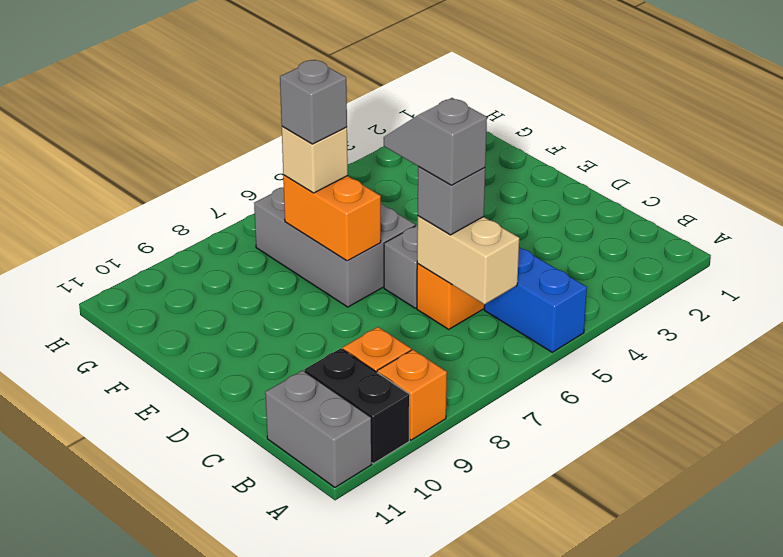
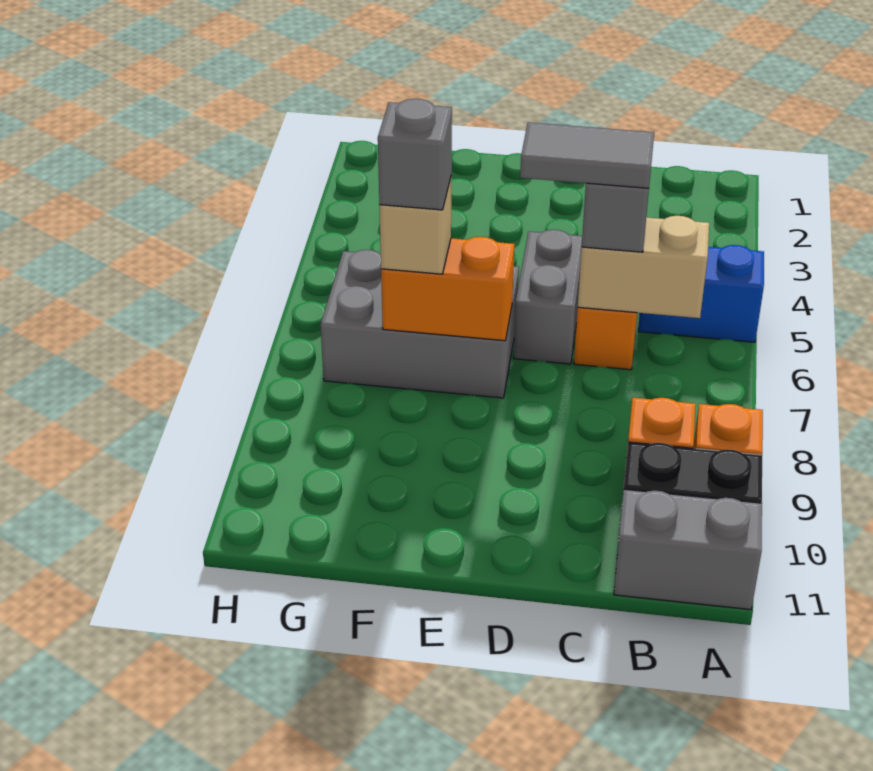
grey slope C6:D6 level 4 top C -> grey tile C6:D6 level 4

